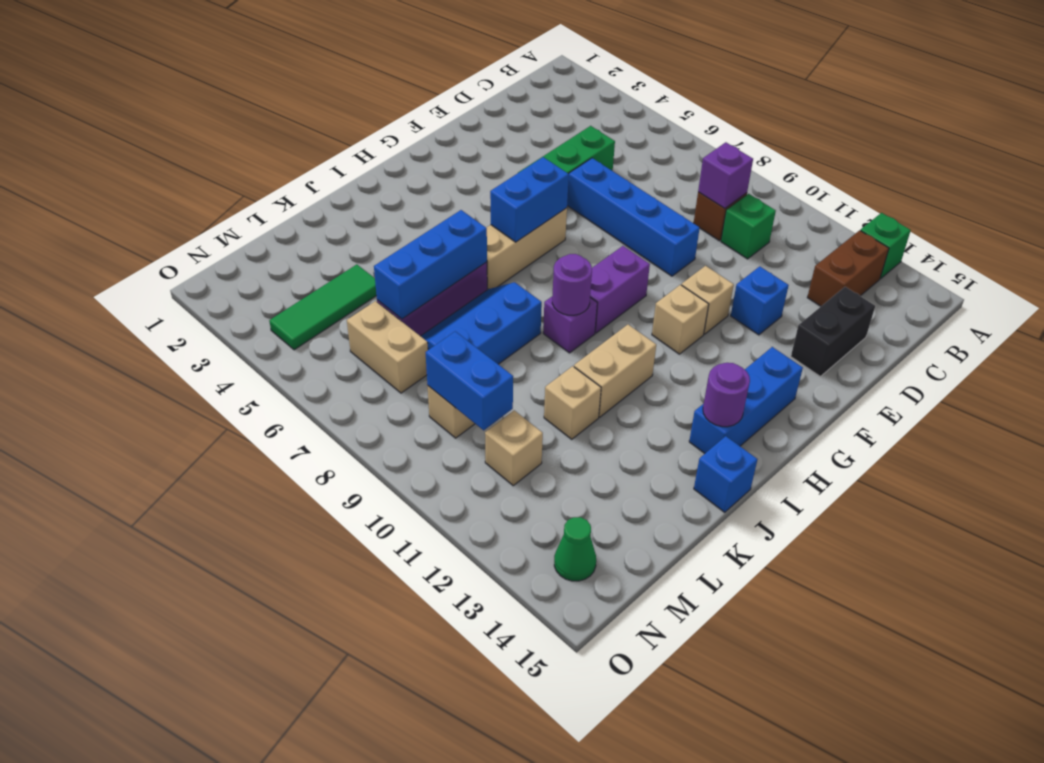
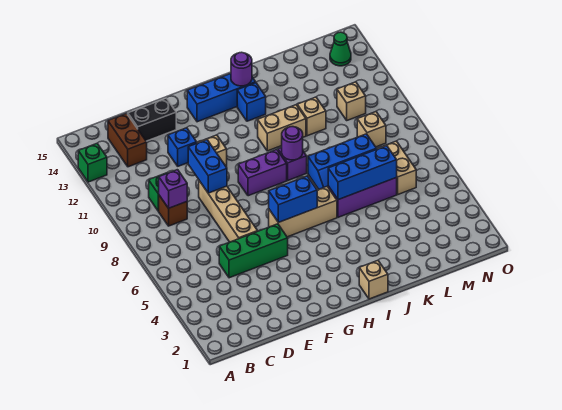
brown brick B13:C13 level 1 -> brown brick C13:C14 level 1
blue brick E6:E9 level 1 -> tan brick E6:E9 level 1
tan brick G11 level 1 -> tan brick I1 level 1
blue brick J15 level 1 -> blue brick I13 level 1
green tile L4:N4 level 1 -> none
blue brick M9:M10 level 2 -> blue brick E9:E10 level 2

